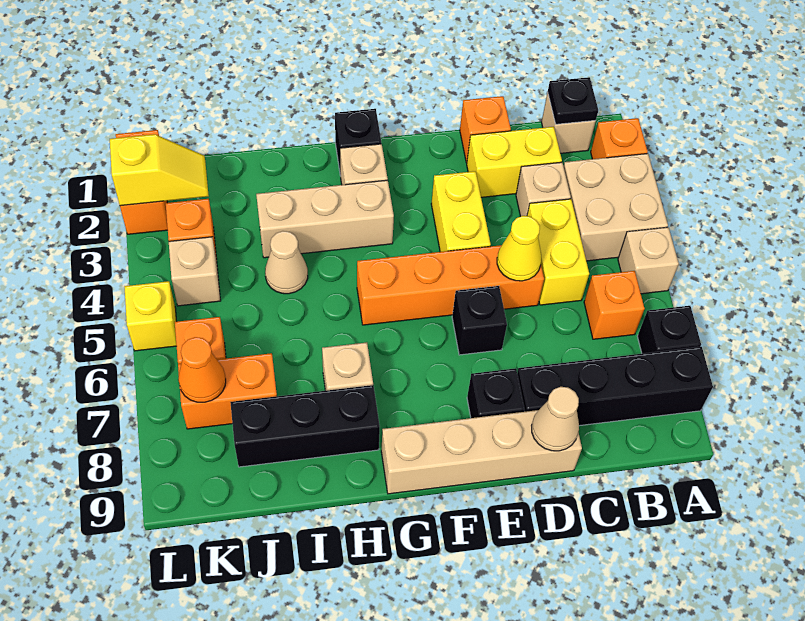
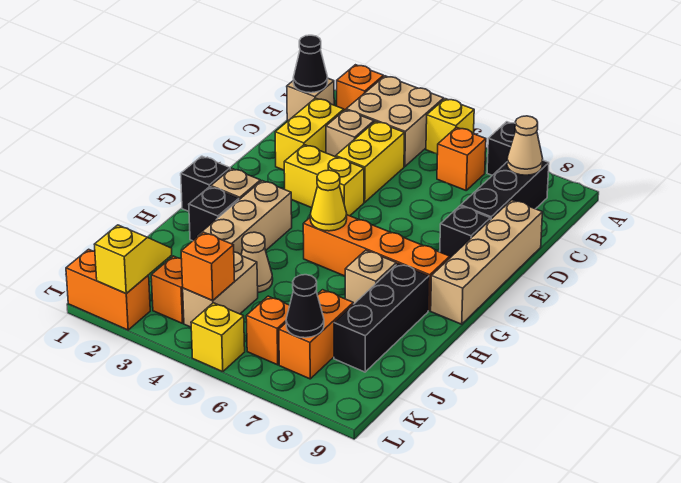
tan brick A5 level 1 -> yellow brick A5 level 1
black brick A8:D8 level 1 -> black brick B8:D8 level 1
black plate B1 level 2 -> black cone B1 level 2
yellow brick C4:C5 level 1 -> yellow brick C4:D4 level 1
orange brick D1 level 1 -> orange brick K4 level 2
orange brick D5:G5 level 1 -> orange brick G5:G8 level 1
yellow cone D5 level 2 -> yellow cone G5 level 2
tan cone D9 level 2 -> tan cone B8 level 2
black brick E6 level 1 -> black brick H2 level 1
tan brick K4 level 1 -> tan brick J4:K4 level 1
orange cone K7 level 2 -> black cone K7 level 2

